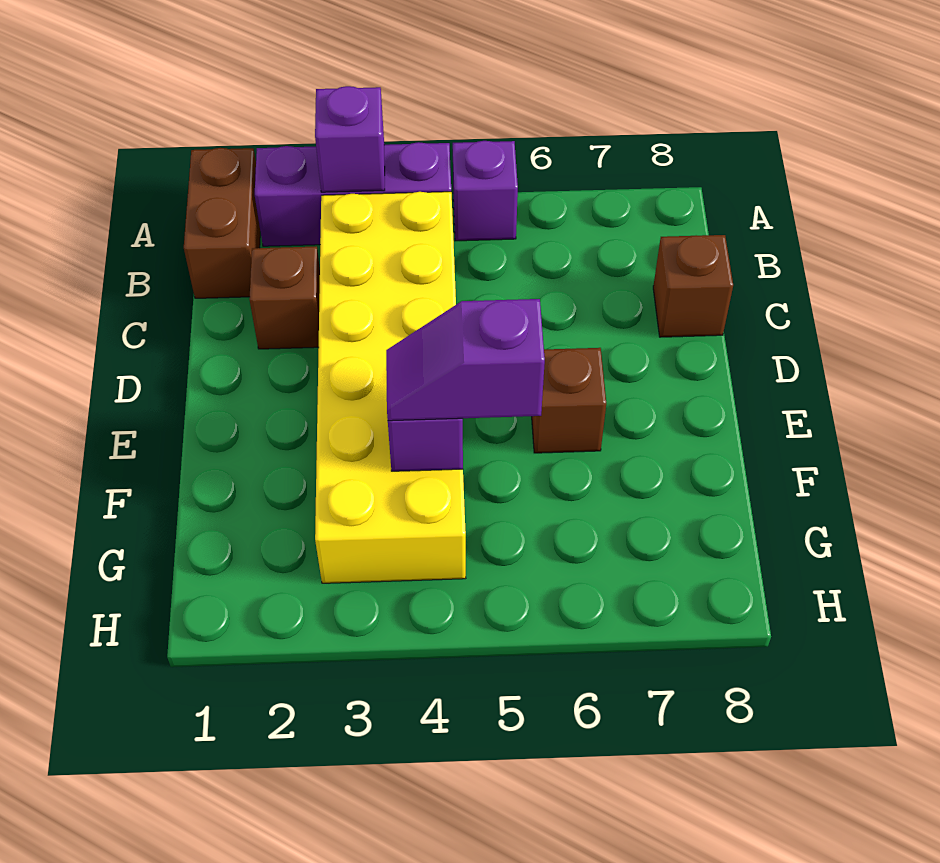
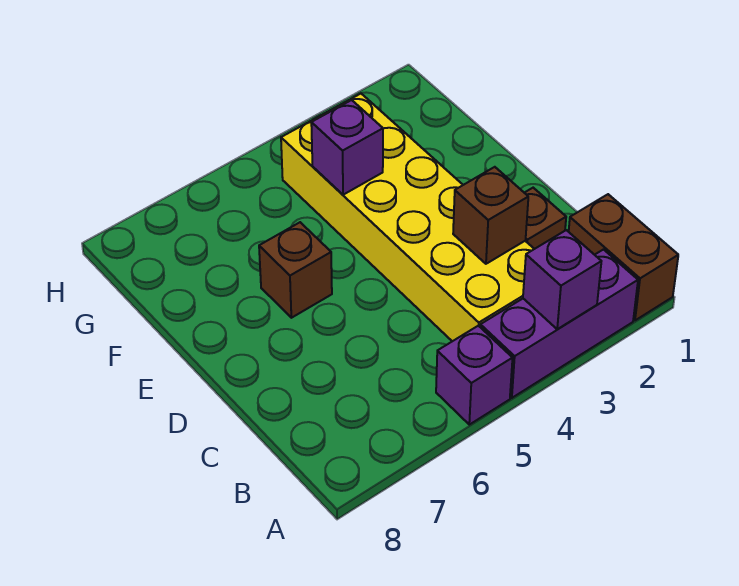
brown brick C8 level 1 -> brown brick C3 level 2
purple slope F4:F5 level 3 top 5 -> none

